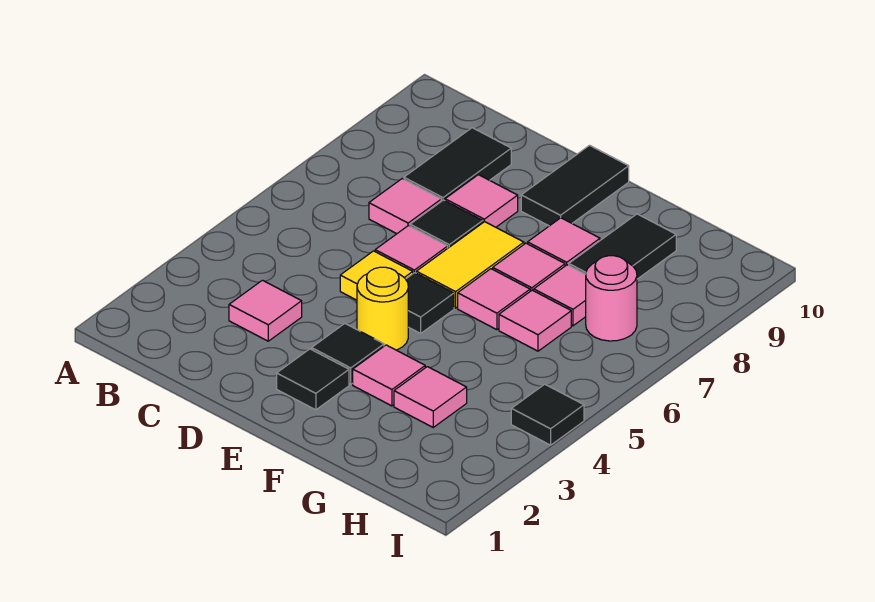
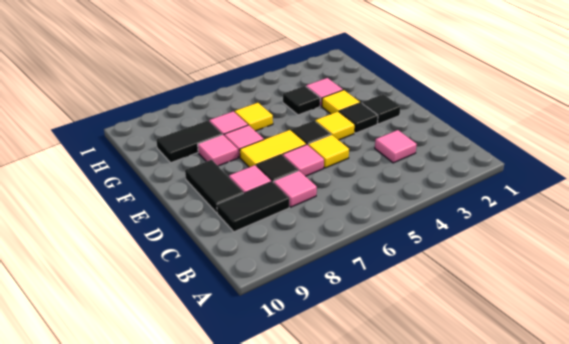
yellow round brick E4 level 1 -> yellow tile E4 level 1
black tile E9:E10 level 1 -> black tile D9:E9 level 1
pink tile F3 level 1 -> yellow tile F3 level 1
pink tile F6 level 1 -> none
pink tile G6 level 1 -> yellow tile G6 level 1
pink round brick H7 level 1 -> none
black tile I4 level 1 -> black tile G4 level 1

